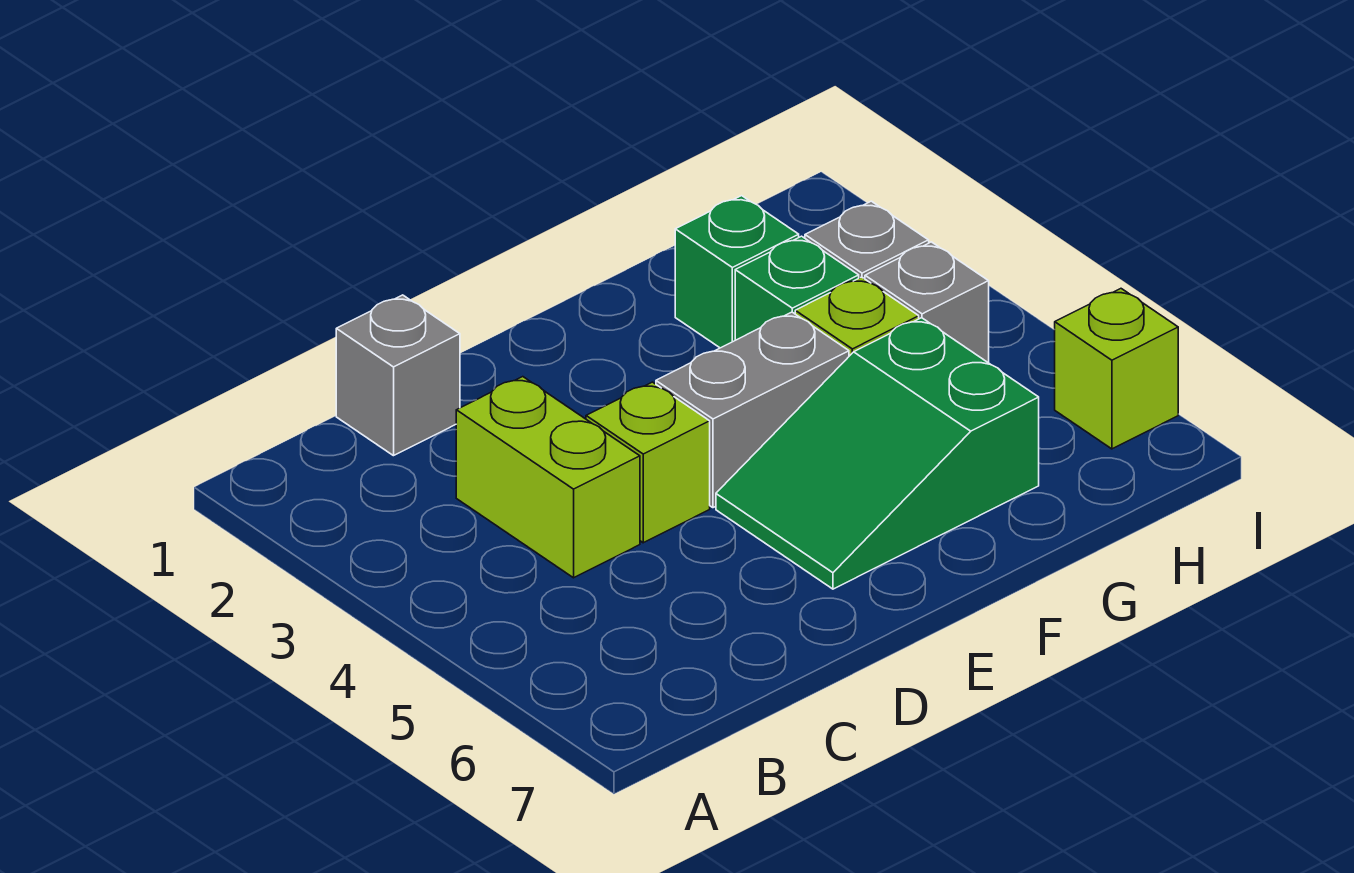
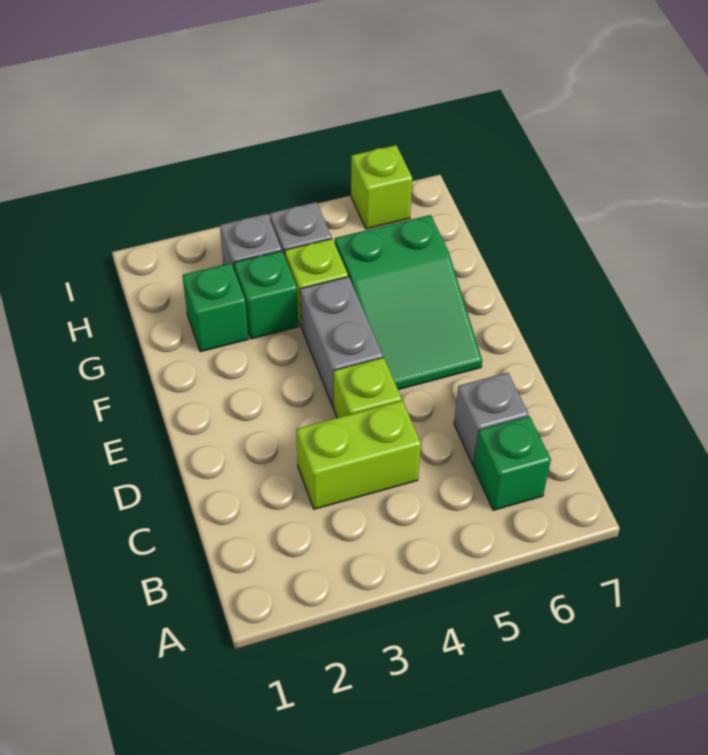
none -> green brick B6 level 1
grey brick C1 level 1 -> grey brick C6 level 1

